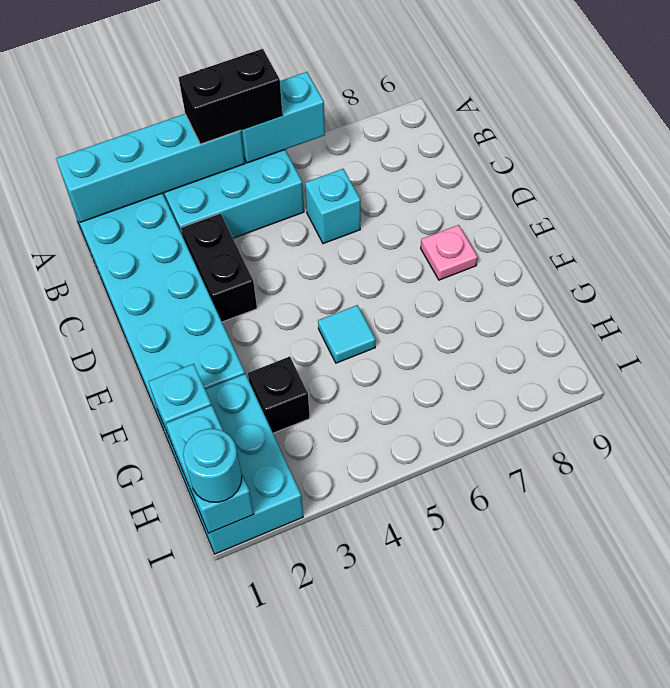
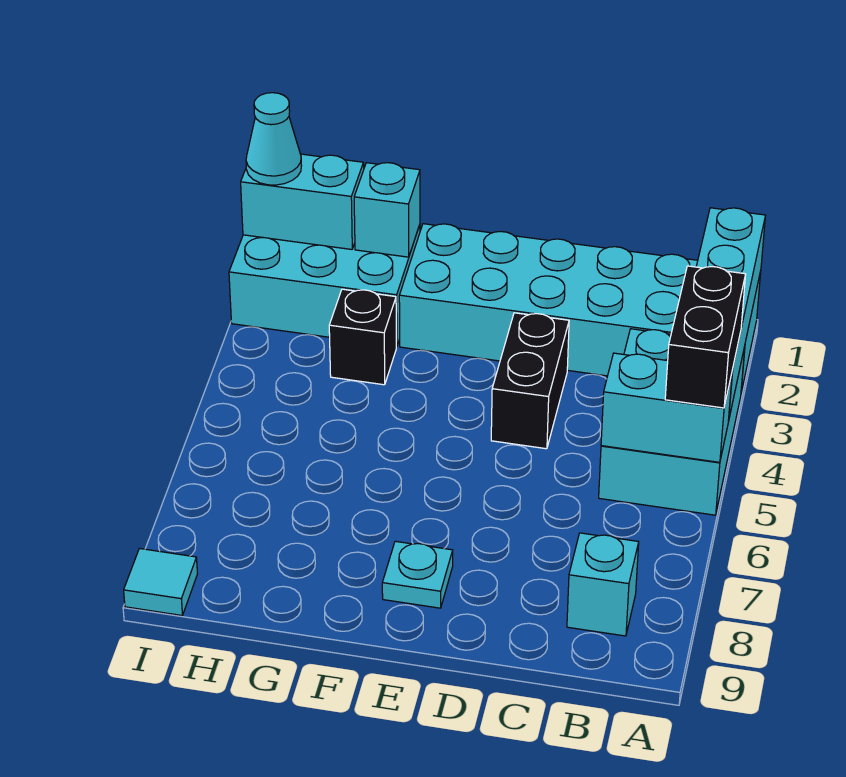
cyan brick A5:A6 level 2 -> cyan brick A5:B5 level 2
black brick C3:D3 level 1 -> black brick D3:D4 level 1
cyan brick C6 level 1 -> cyan brick B8 level 1
pink plate E8 level 1 -> cyan plate E8 level 1
cyan tile F5 level 1 -> cyan tile I9 level 1
cyan round brick I1 level 3 -> cyan cone I1 level 3

